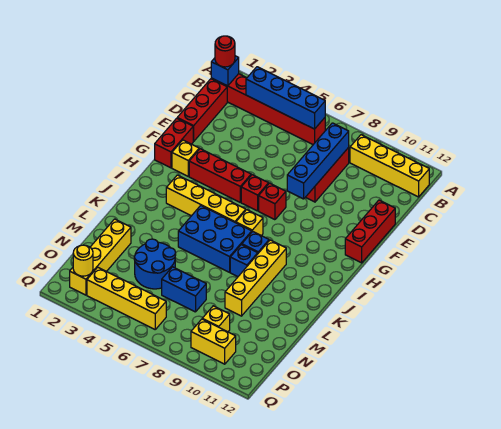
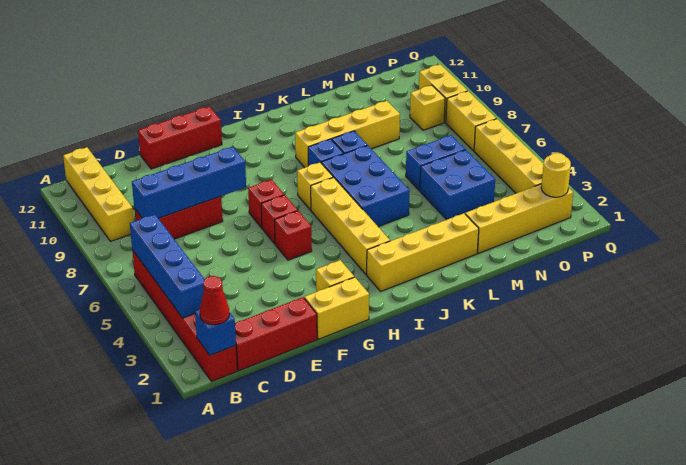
red round brick B1 level 3 -> red cone B1 level 3
red brick F1:G1 level 1 -> yellow brick F1:G1 level 1
red brick G3:G5 level 1 -> red brick G5 level 1
none -> yellow brick I2:L2 level 1
blue round brick M4:N5 level 1 -> blue brick M4:N5 level 1
blue brick N6:N7 level 1 -> blue brick M6:N6 level 1
none -> yellow brick P7:P8 level 1

